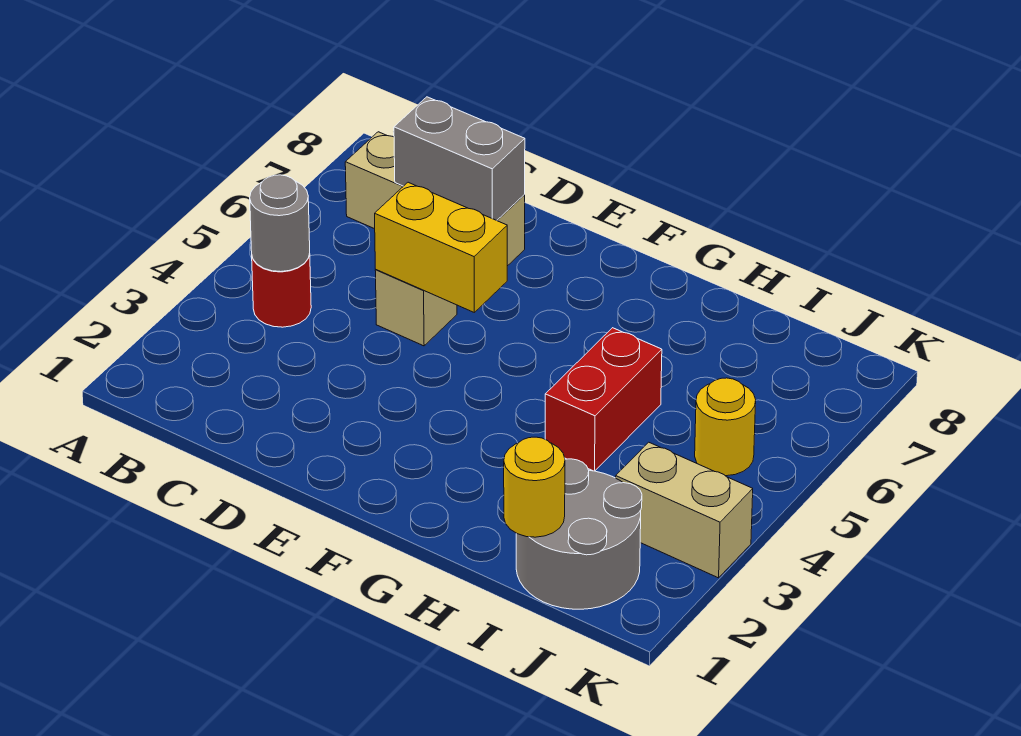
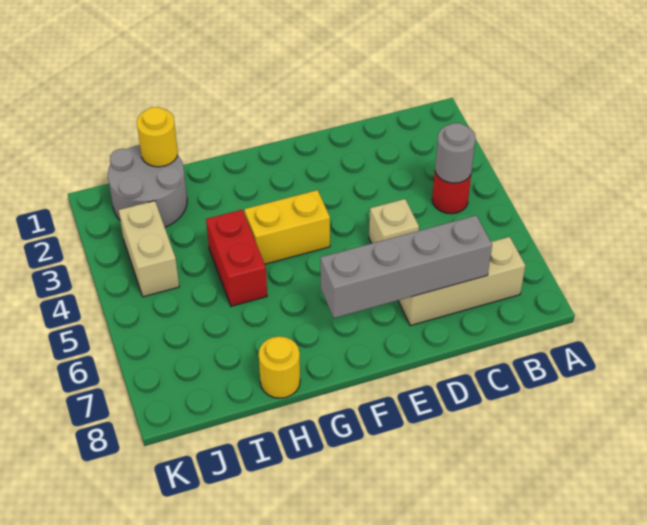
grey brick C7:D7 level 2 -> grey brick C7:F7 level 2
yellow brick D5:E5 level 2 -> yellow brick F4:G4 level 1
tan brick J3:K3 level 1 -> tan brick J3:J4 level 1
yellow round brick J5 level 1 -> yellow round brick H8 level 1

